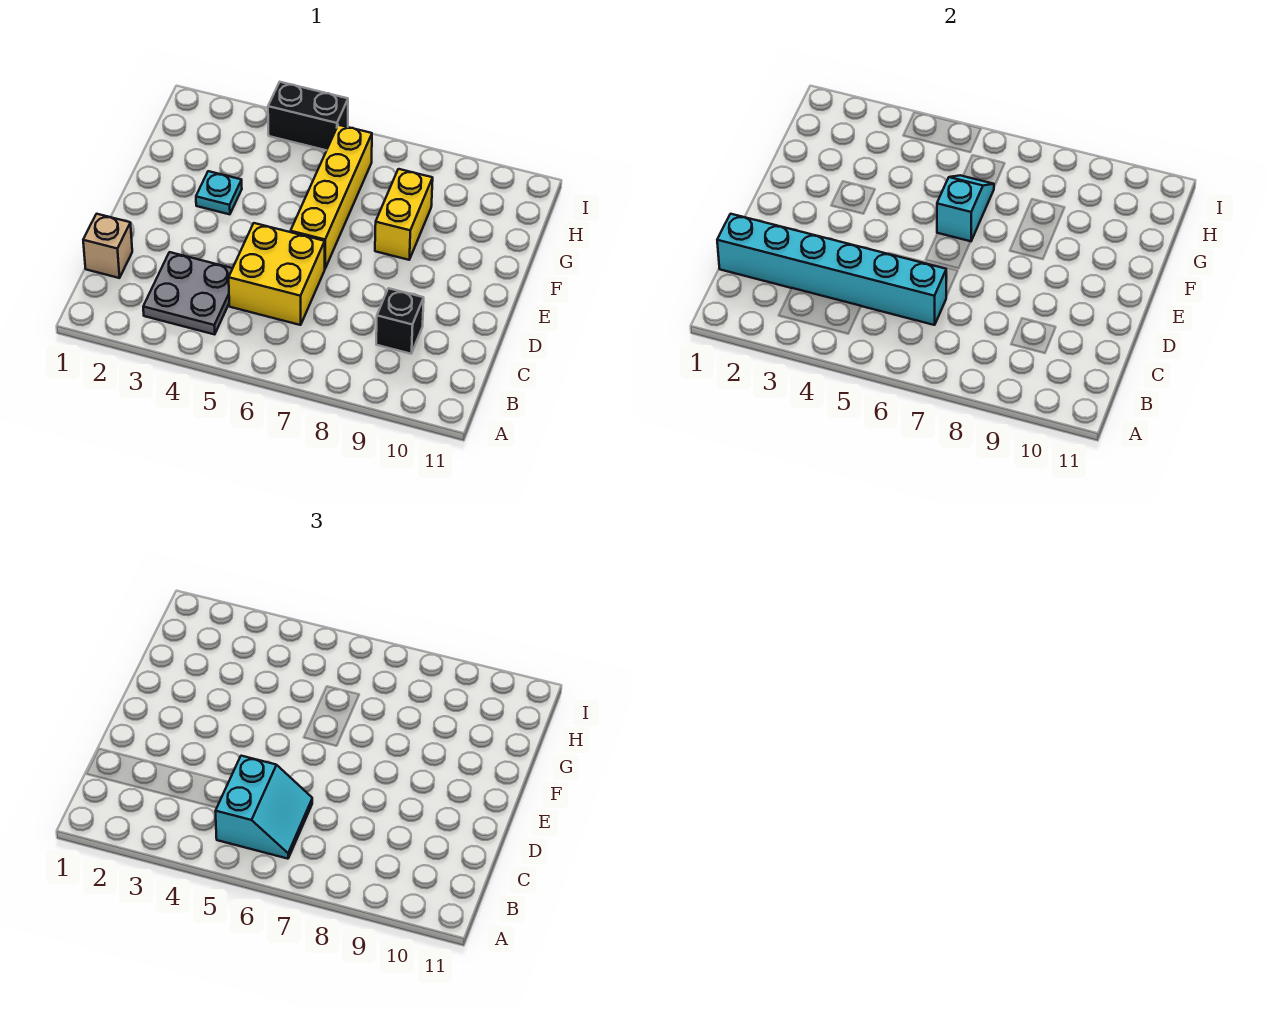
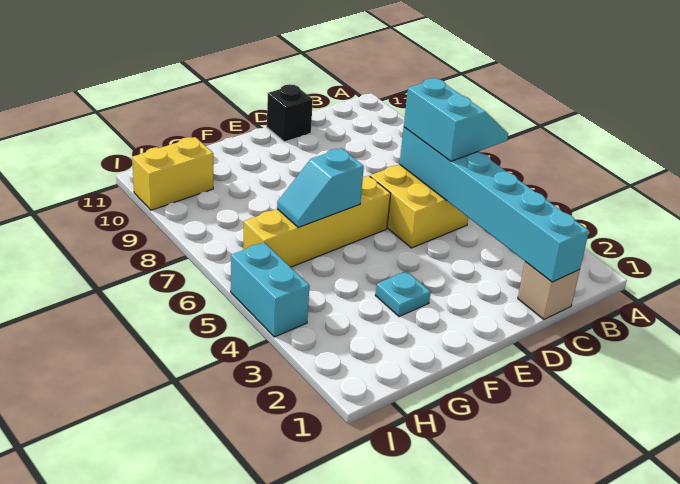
grey plate B3:C4 level 1 -> none
cyan slope B5:C6 level 3 top 5 -> cyan slope B5:C6 level 3 top C
black brick C9 level 1 -> black brick D11 level 1
yellow brick F8:G8 level 1 -> yellow brick H10:I10 level 1
black brick I4:I5 level 1 -> cyan brick I4:I5 level 1

